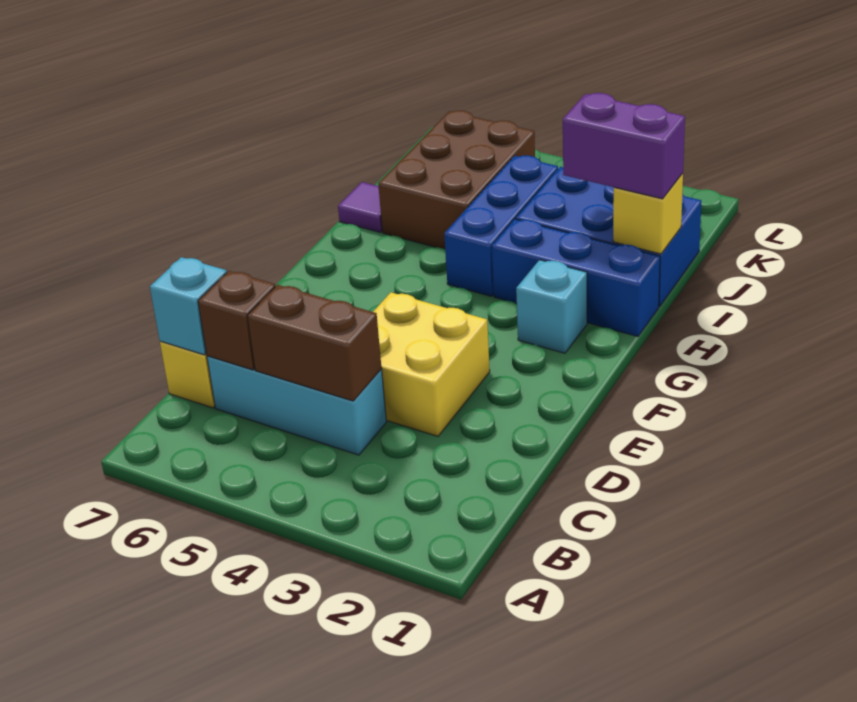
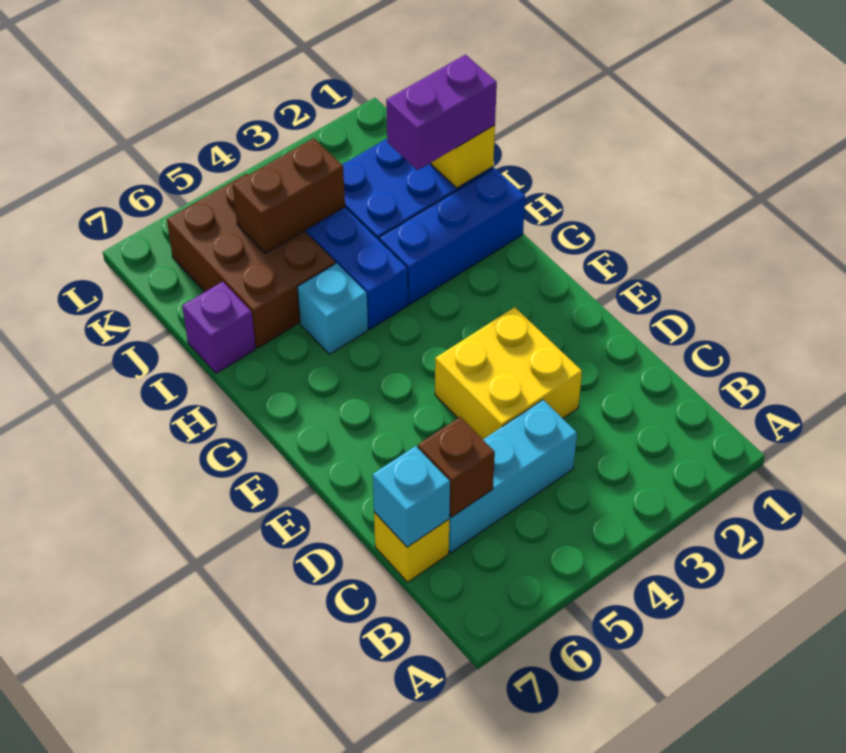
brown brick C4:C5 level 2 -> brown brick J4:J5 level 2
cyan brick G2 level 1 -> cyan brick H5 level 1
purple tile I7 level 1 -> purple brick I7 level 1

